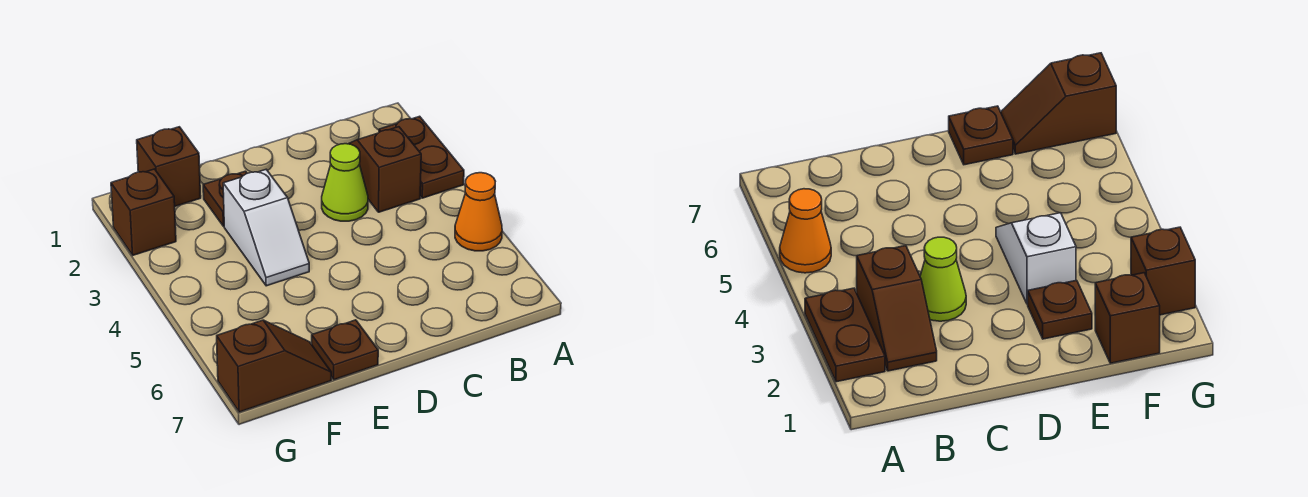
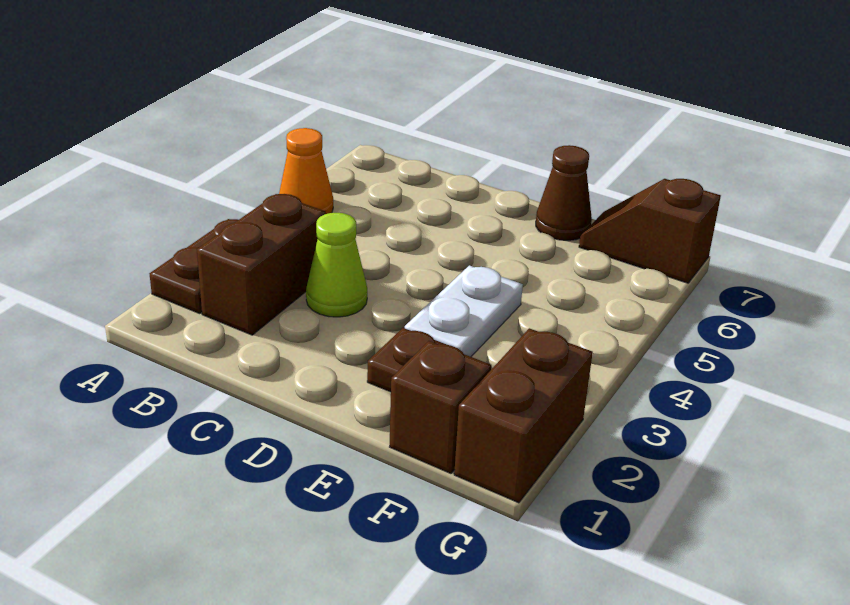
brown slope B2:B3 level 1 top 3 -> brown brick B2:B3 level 1
white slope E3:E4 level 1 top 3 -> white plate E3:E4 level 1
brown plate E7 level 1 -> brown cone E7 level 1
brown brick G2 level 1 -> brown brick G1:G2 level 1

